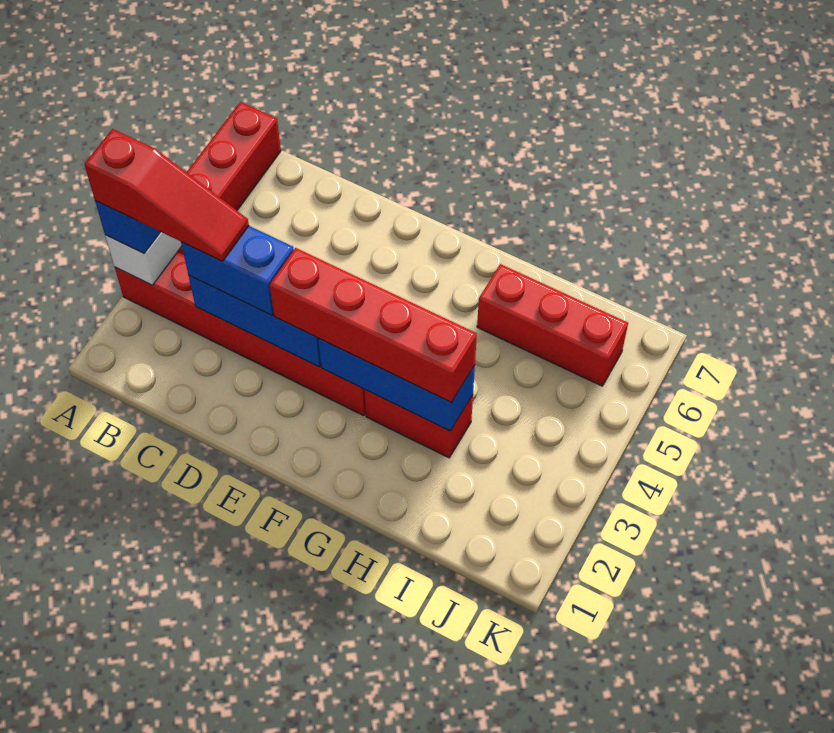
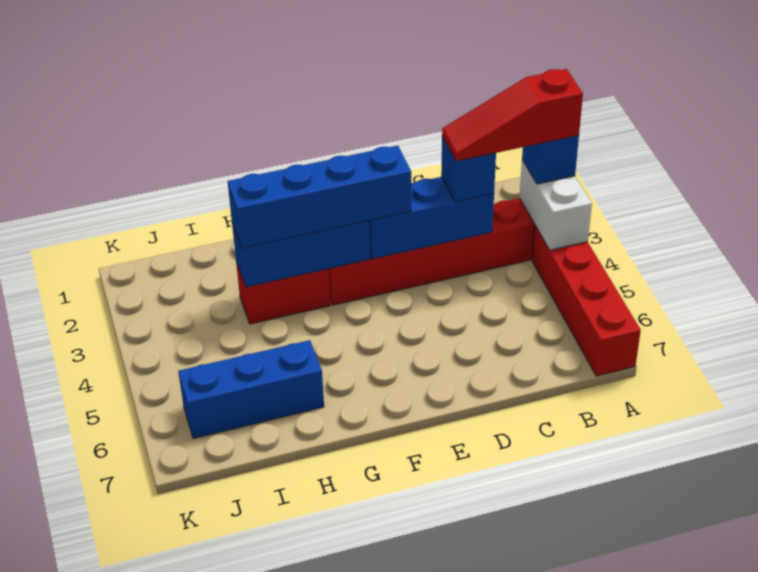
blue brick C3:D3 level 3 -> blue brick C3 level 3
red brick E3:H3 level 3 -> blue brick E3:H3 level 3
red brick H6:J6 level 1 -> blue brick H6:J6 level 1

